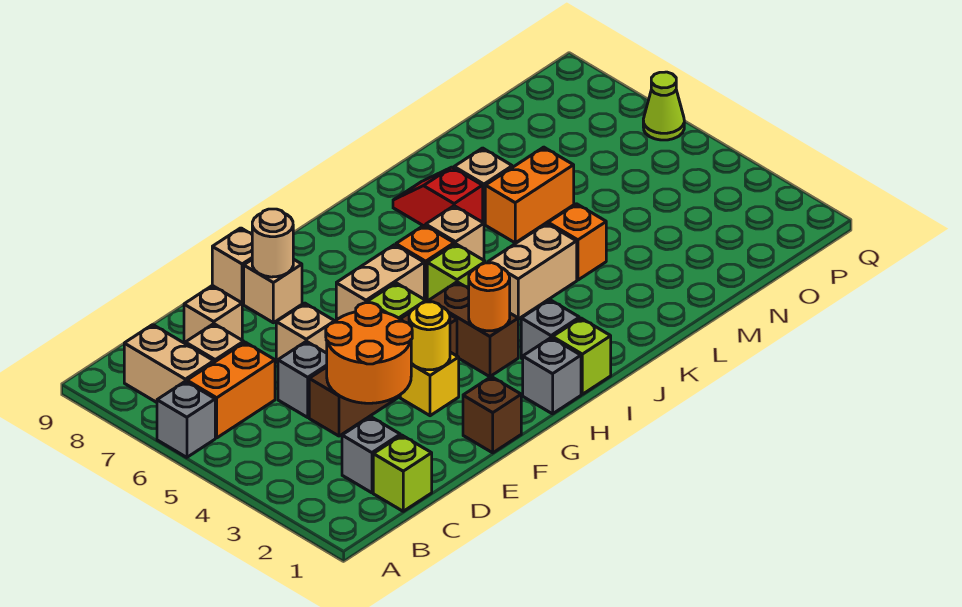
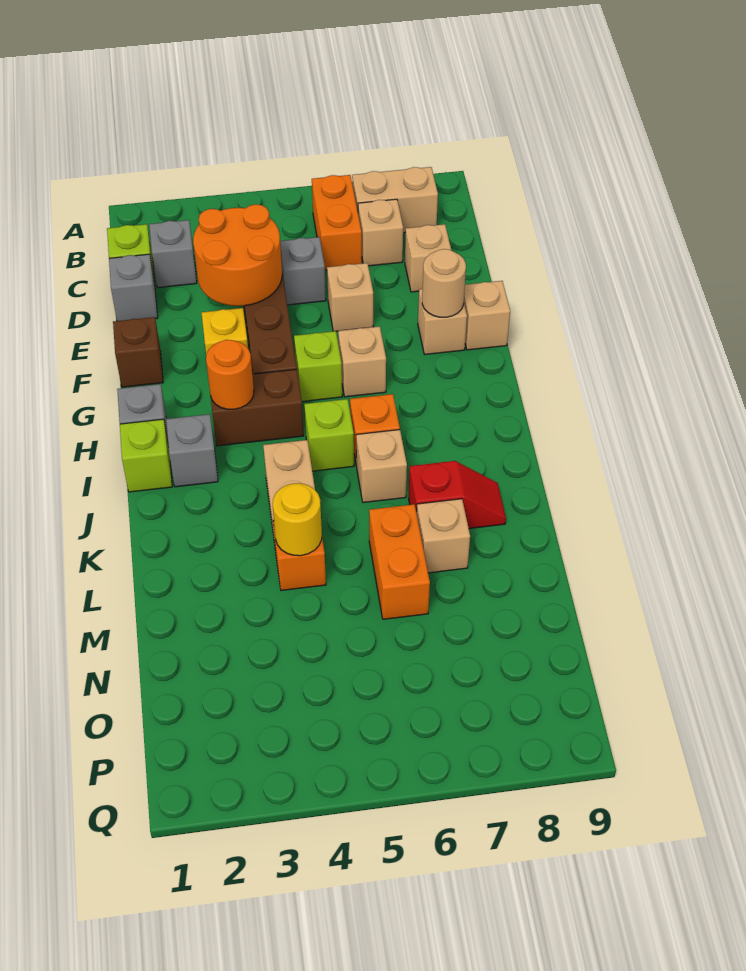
grey brick A6 level 1 -> grey brick D1 level 1
yellow round brick F3 level 2 -> yellow round brick L4 level 2
tan brick G6:H6 level 1 -> tan brick G6 level 1
lime cone Q6 level 1 -> none

